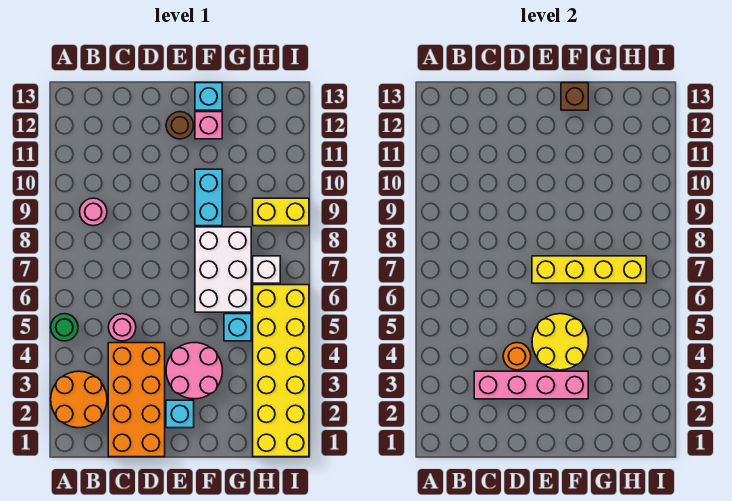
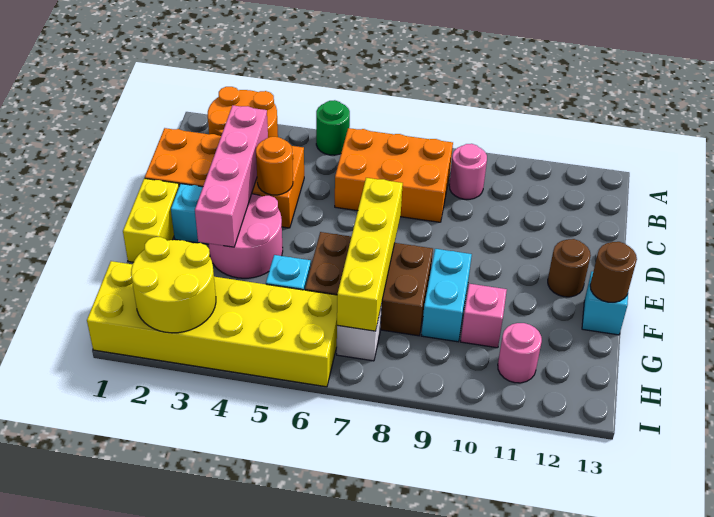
none -> orange brick B6:C8 level 1
pink round brick C5 level 1 -> pink round brick H11 level 1
yellow round brick E4:F5 level 2 -> yellow round brick H2:I3 level 2
white brick F6:G8 level 1 -> brown brick F6:G8 level 1
cyan brick F9:F10 level 1 -> cyan brick F9:G9 level 1
pink brick F12 level 1 -> pink brick G10 level 1
brown brick F13 level 2 -> brown round brick F13 level 2
yellow brick H9:I9 level 1 -> yellow brick E1:F1 level 1

